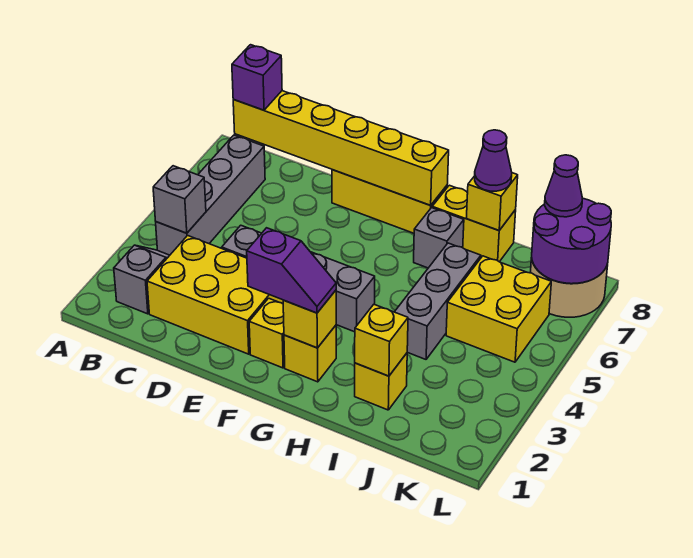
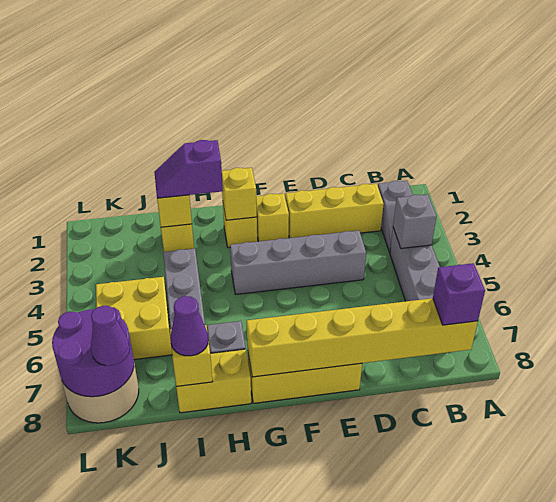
yellow brick C2:E3 level 1 -> yellow brick C2:E2 level 1
purple slope F2:G2 level 3 top F -> purple slope H2:I2 level 3 top H

